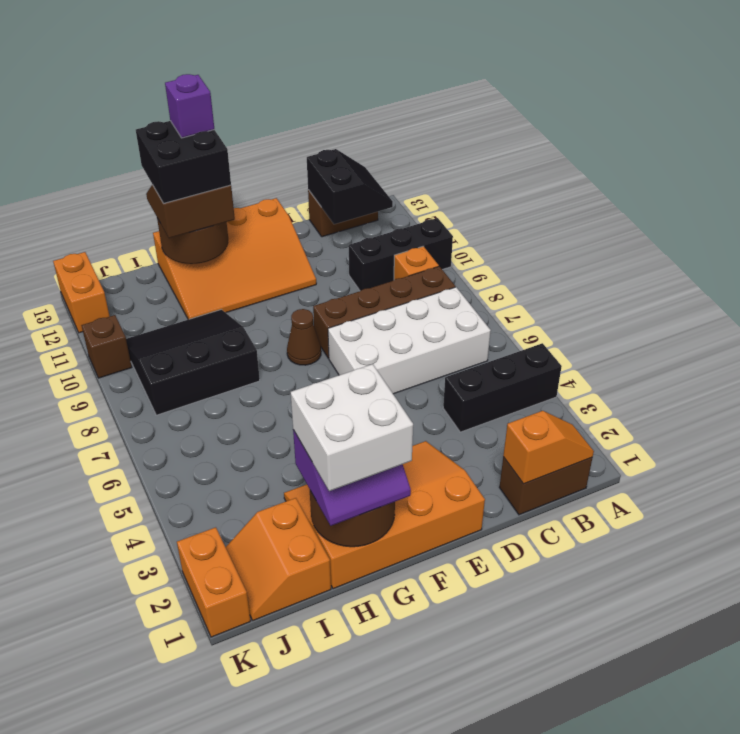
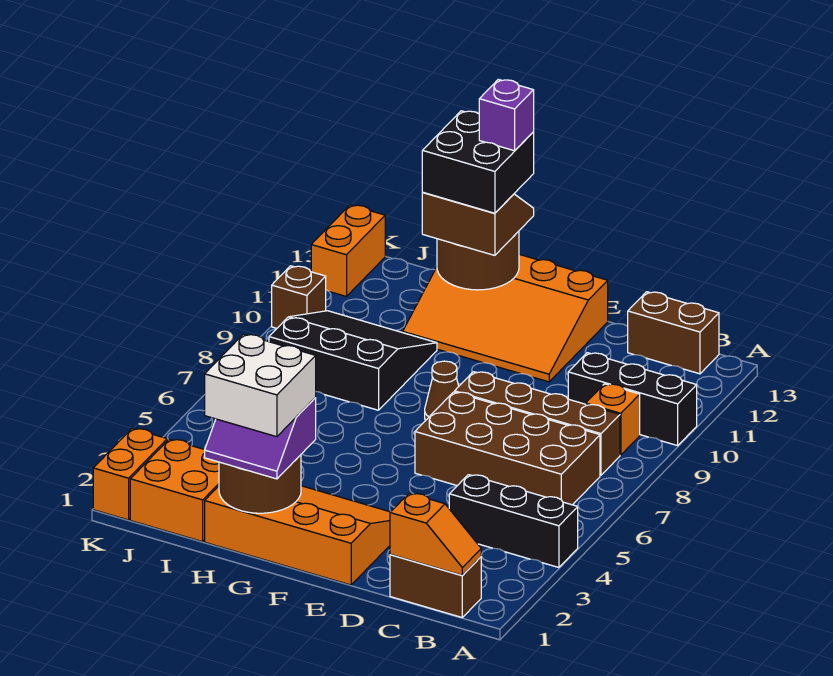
white brick B6:E7 level 1 -> brown brick B6:E7 level 1
black slope B12:C13 level 2 top C -> none
orange slope I1:J2 level 1 top I -> orange brick I1:J2 level 1

